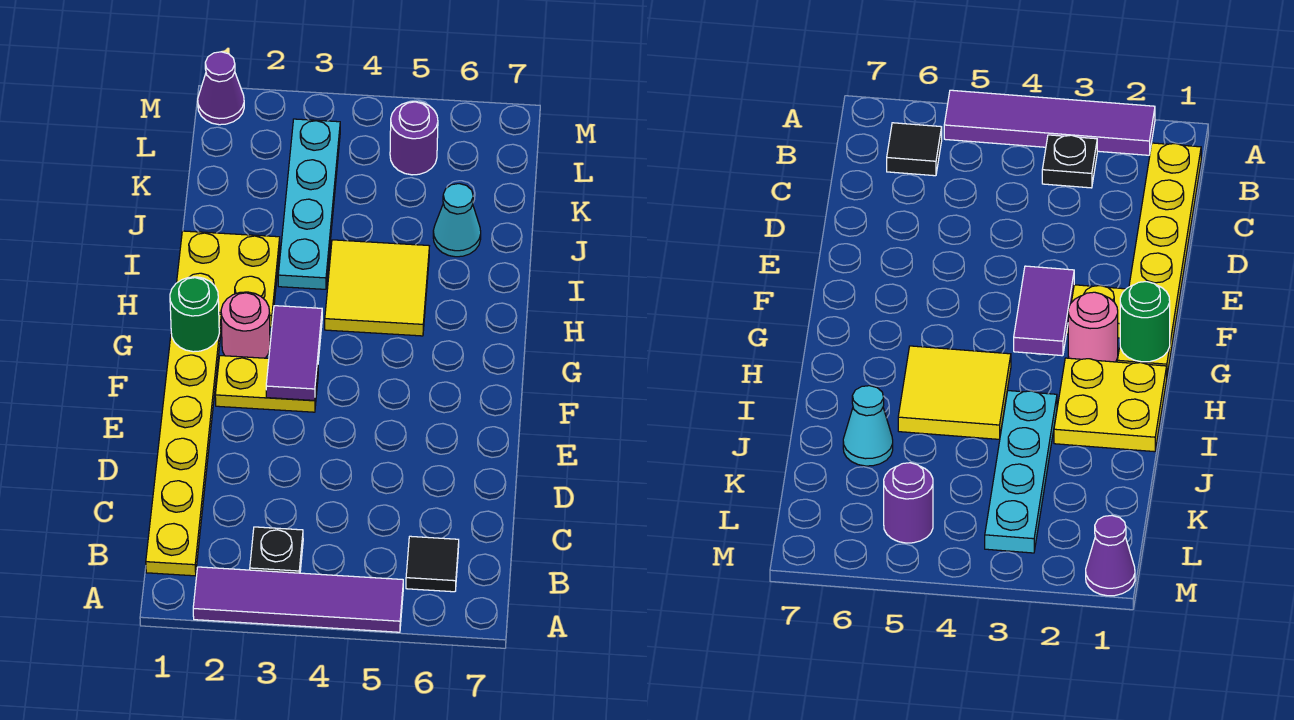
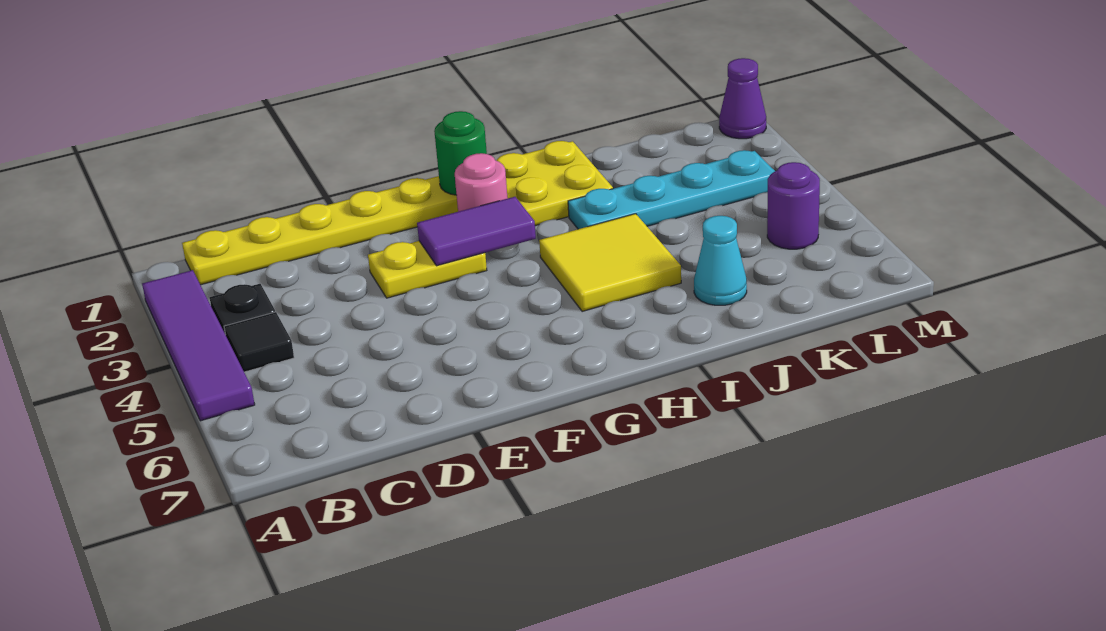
black tile B6 level 1 -> black tile B4 level 1
yellow plate F2:F3 level 1 -> yellow plate E3:F3 level 1

